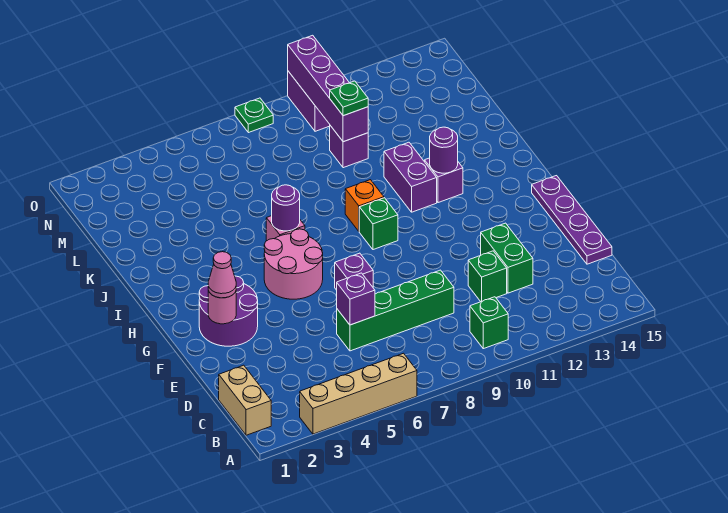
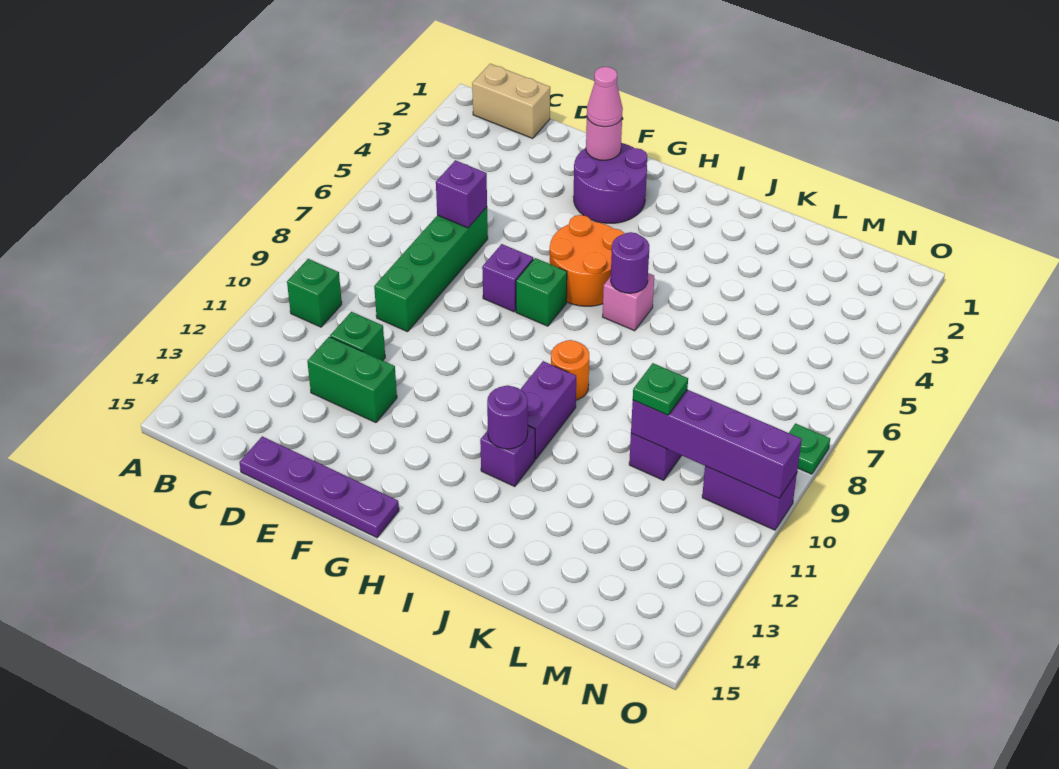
tan brick A3:A6 level 1 -> none
pink round brick G5:H6 level 1 -> orange round brick G5:H6 level 1
green brick H9 level 1 -> green brick G7 level 1
orange brick I9 level 1 -> orange round brick I9 level 1
purple brick I11:J11 level 1 -> purple brick I10:I11 level 1

